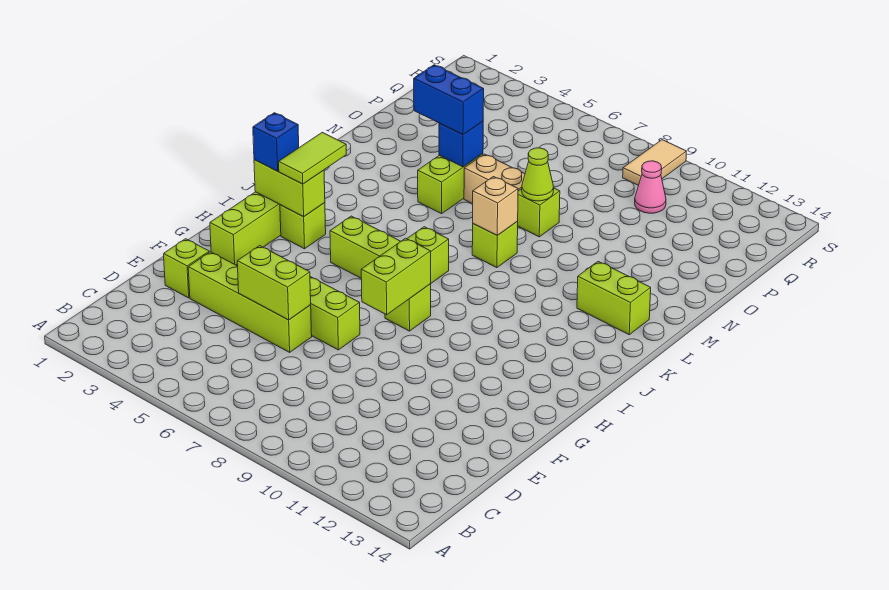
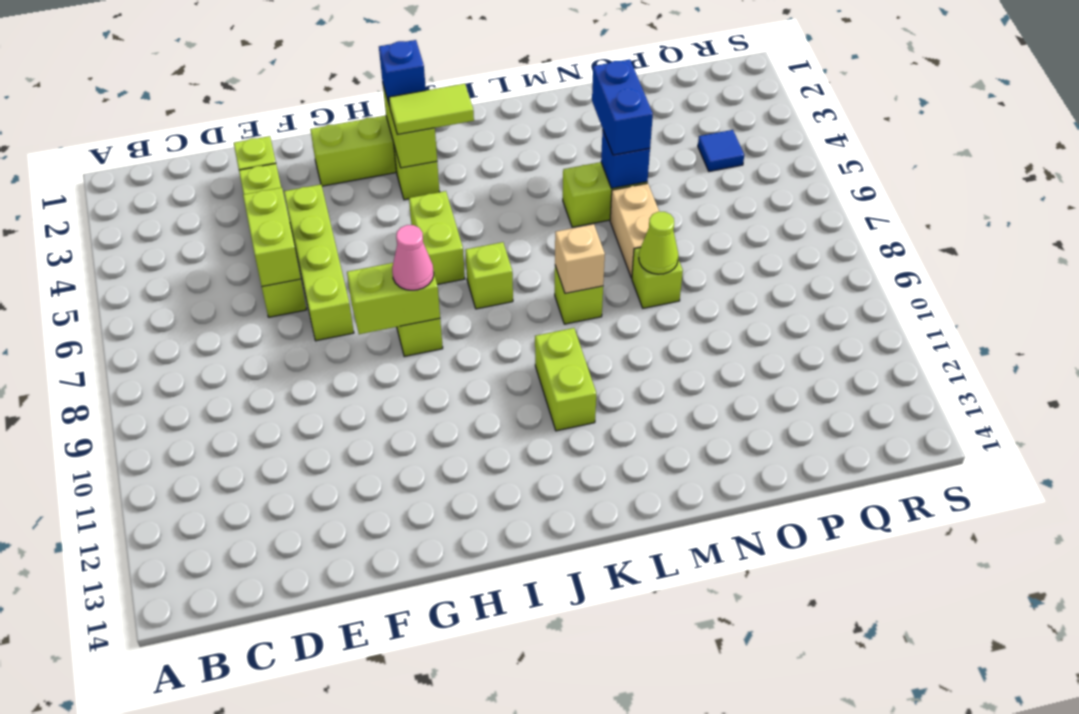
lime brick L12:L13 level 1 -> lime brick K10:K11 level 1
none -> blue tile Q4 level 1
pink cone Q10 level 1 -> pink cone H8 level 3
tan tile R9:S9 level 1 -> none

